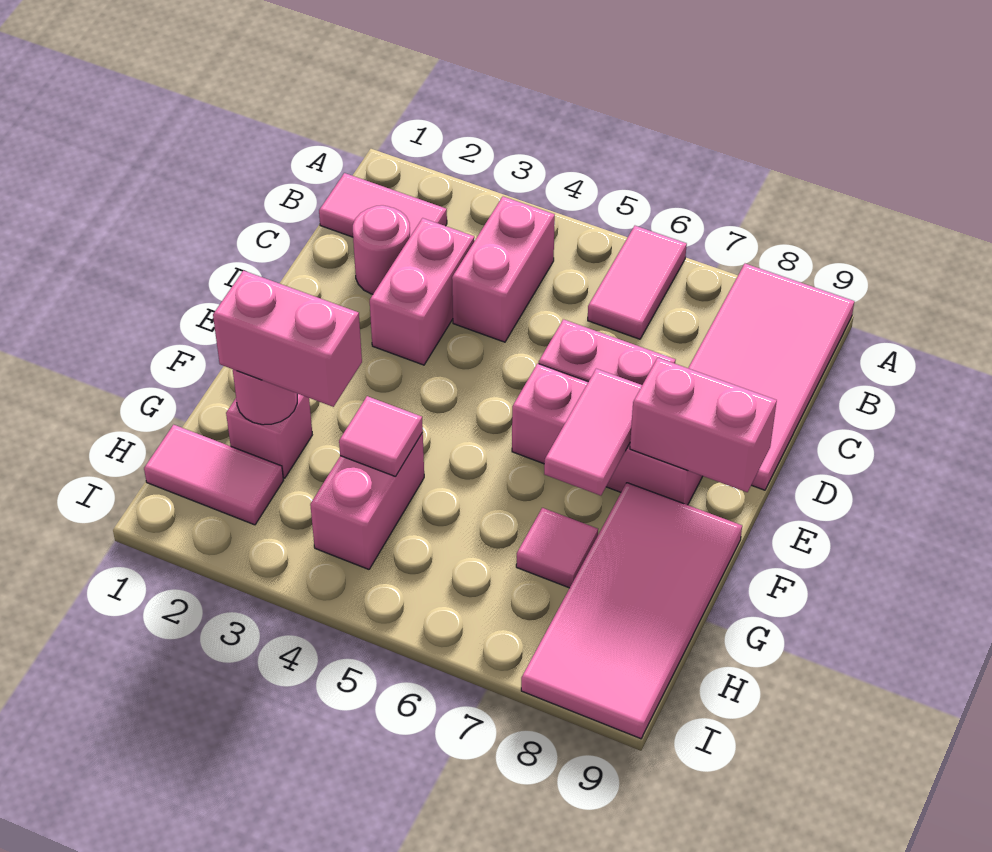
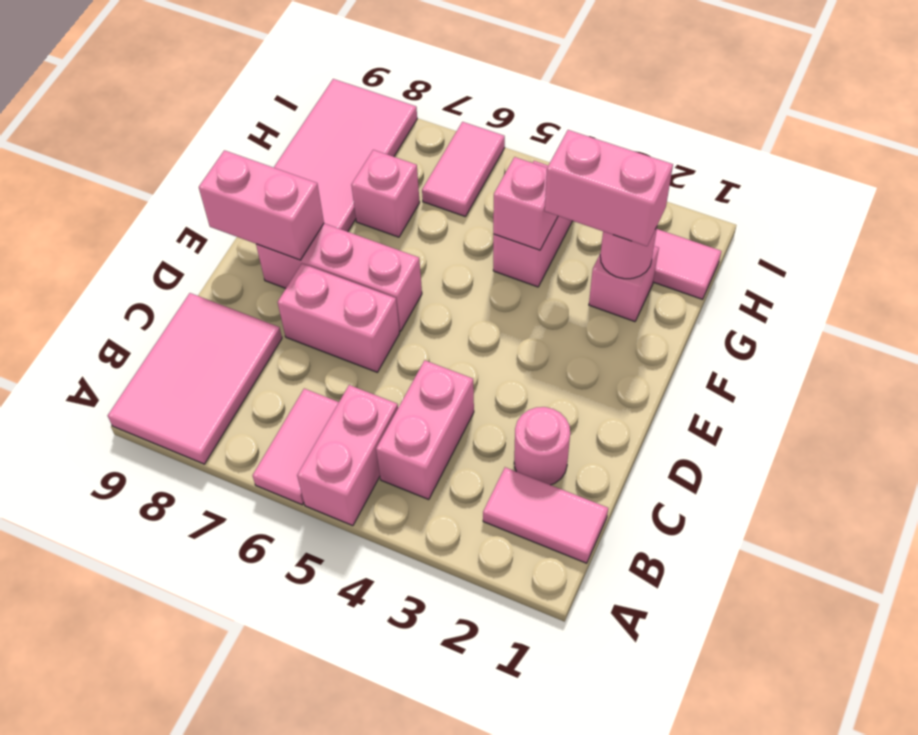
pink tile A8:D9 level 1 -> pink tile A8:C9 level 1
pink brick C3:D3 level 1 -> pink brick A5:B5 level 1
pink tile E7:F7 level 2 -> pink tile H6:I6 level 1
pink tile G4 level 2 -> pink brick G4 level 2
pink tile G7 level 1 -> pink brick G7 level 1

